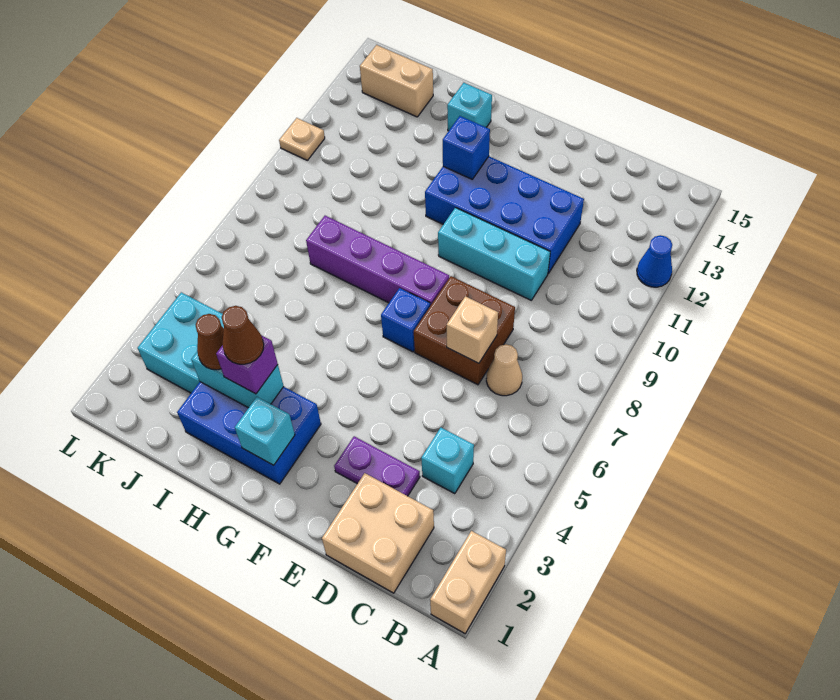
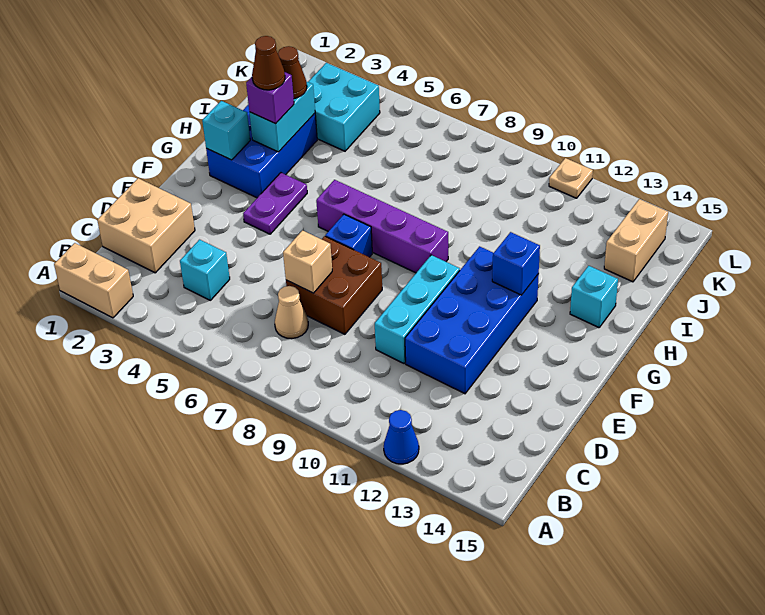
purple plate D3:E3 level 1 -> purple plate F4:G4 level 1
purple brick F8:I8 level 1 -> purple brick G6:G9 level 1

